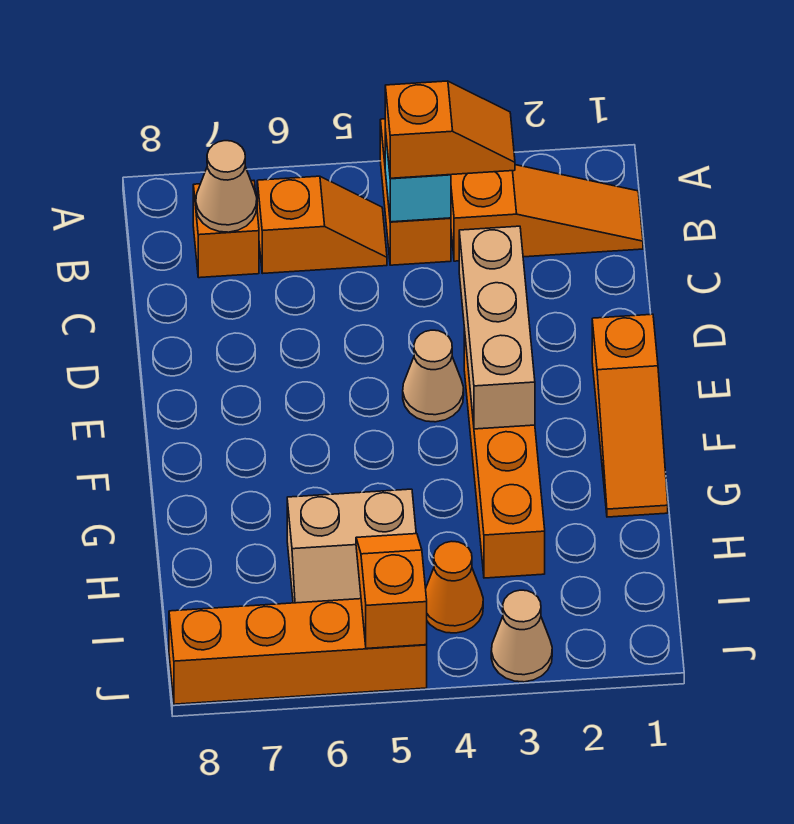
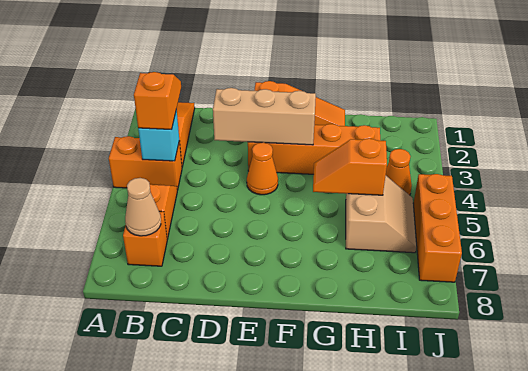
tan cone E4 level 1 -> orange cone E4 level 1
orange slope I5:J5 level 2 top J -> orange slope G5:H5 level 2 top H
tan cone J3 level 1 -> none
orange brick J5:J8 level 1 -> orange brick J5:J7 level 1

